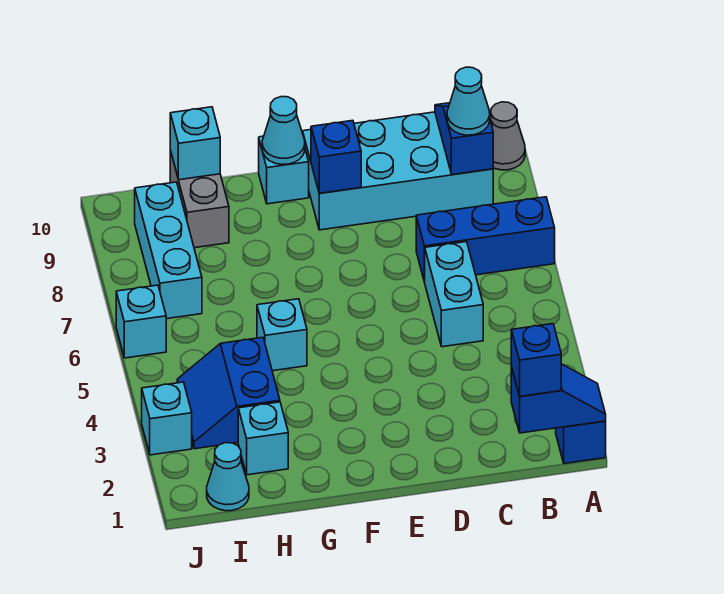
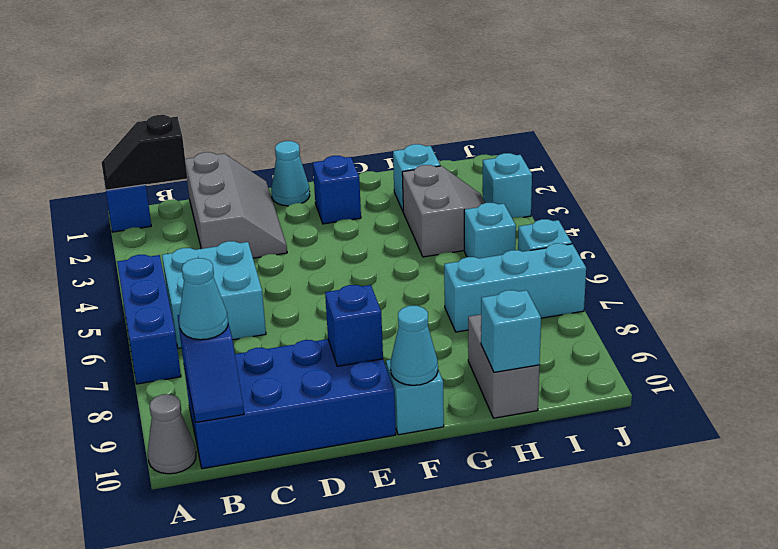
blue slope A1:B1 level 2 top B -> black slope A1:B1 level 2 top B
blue brick A7:C7 level 1 -> blue brick A5:A7 level 1
blue brick B1 level 3 -> blue brick F2 level 1
cyan brick B9:E10 level 1 -> blue brick B9:E10 level 1
none -> grey slope C1:D3 level 1 top C
cyan brick C5:C6 level 1 -> cyan brick B5:C6 level 1
cyan brick G5 level 1 -> cyan brick I5 level 1
blue slope H3:I4 level 1 top H -> grey slope H3:I4 level 1 top H
cyan cone I1 level 1 -> cyan cone E1 level 1
cyan brick I7:I9 level 1 -> cyan brick H7:J7 level 1

